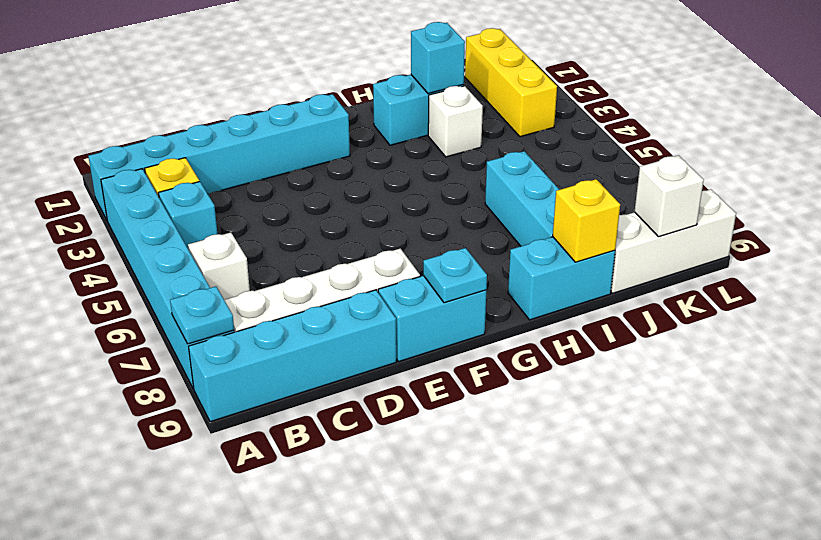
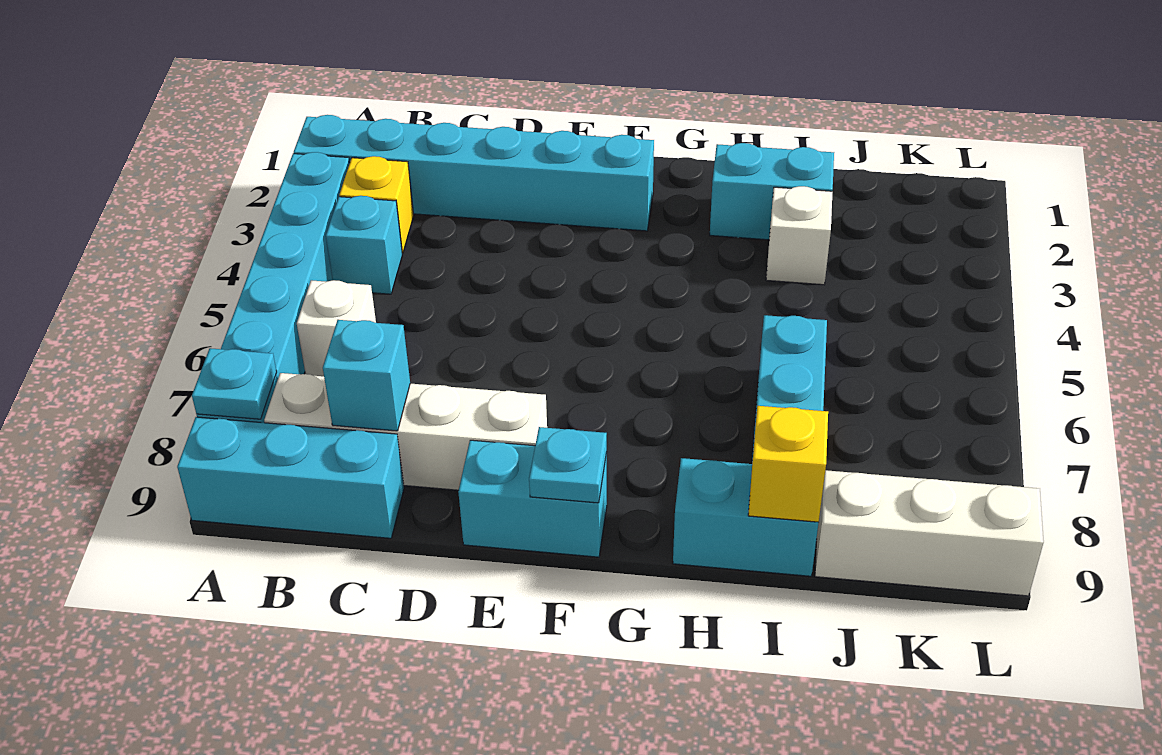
cyan brick A9:D9 level 1 -> cyan brick A9:C9 level 1
cyan brick I2 level 2 -> cyan brick C8 level 2
yellow brick K1:K3 level 1 -> none
white brick K9 level 2 -> none

